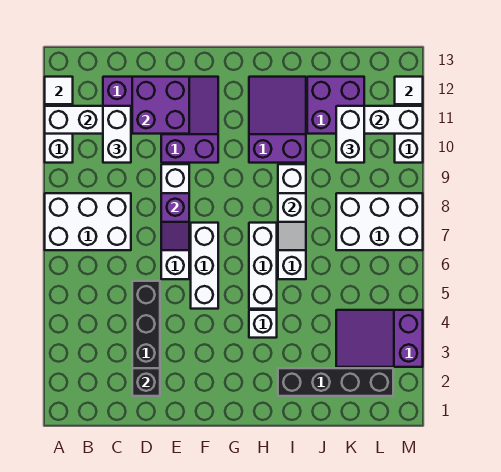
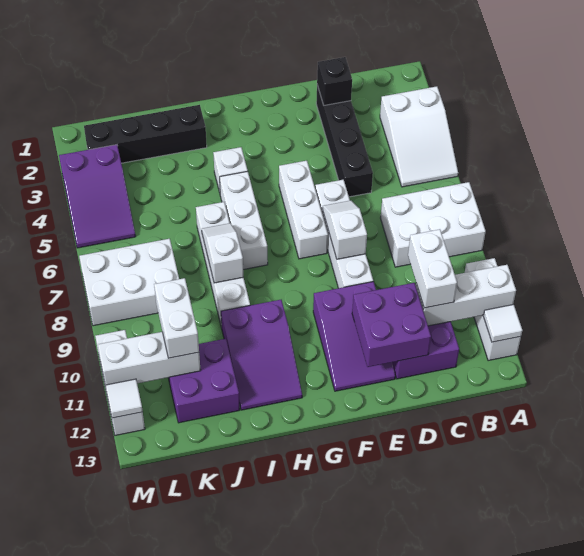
none -> white slope A3:B5 level 1 top 3
purple slope E7:E8 level 2 top 8 -> white slope E7:E8 level 2 top 8
purple slope K3:M4 level 1 top M -> purple slope L3:M5 level 1 top 3

